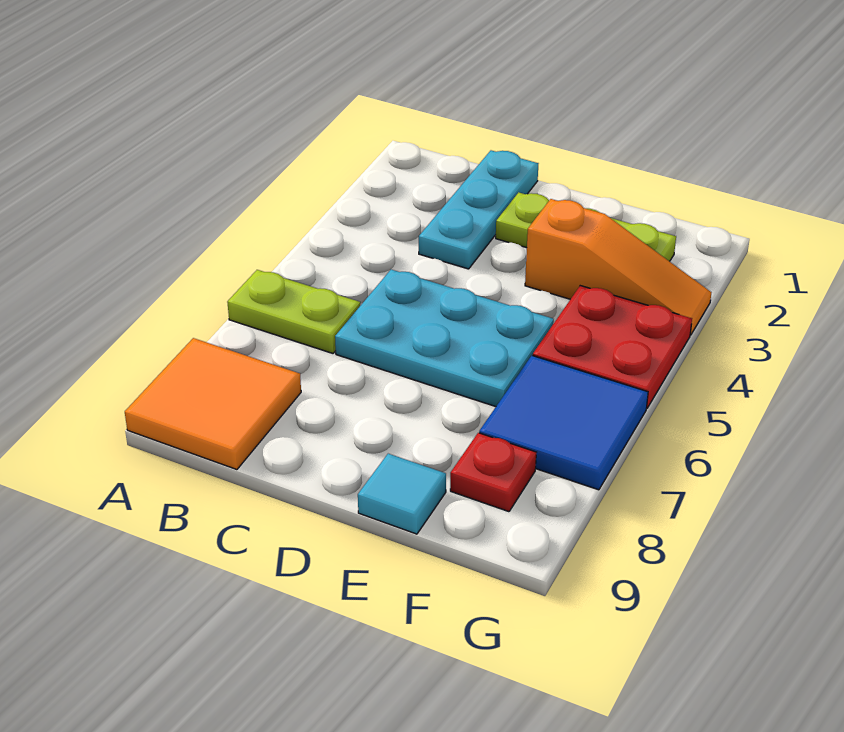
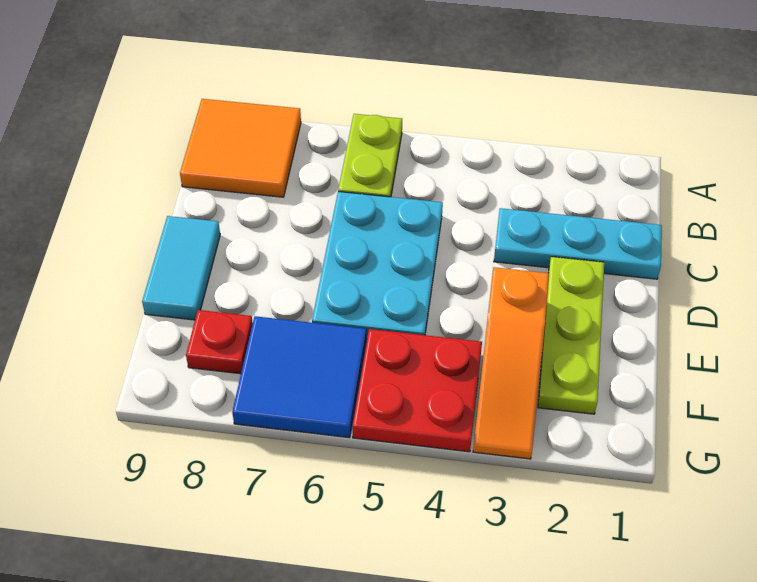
cyan tile E9 level 1 -> cyan tile D9:E9 level 1

